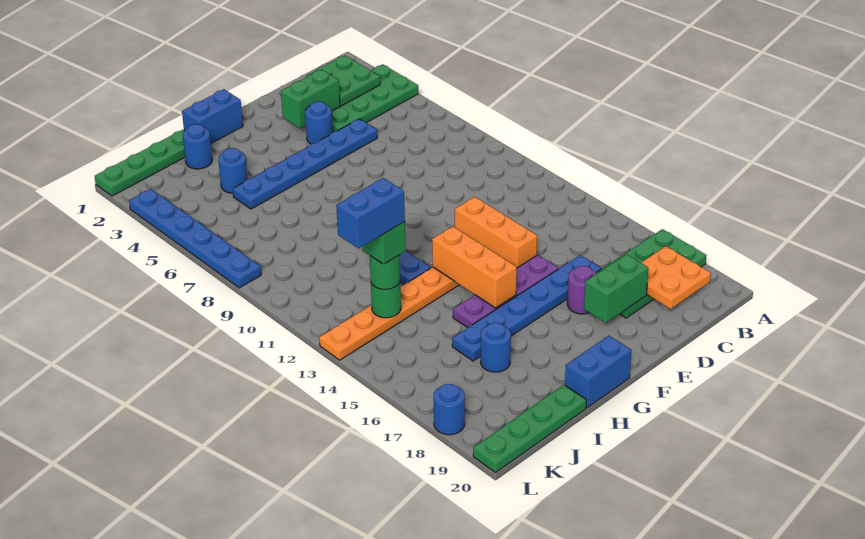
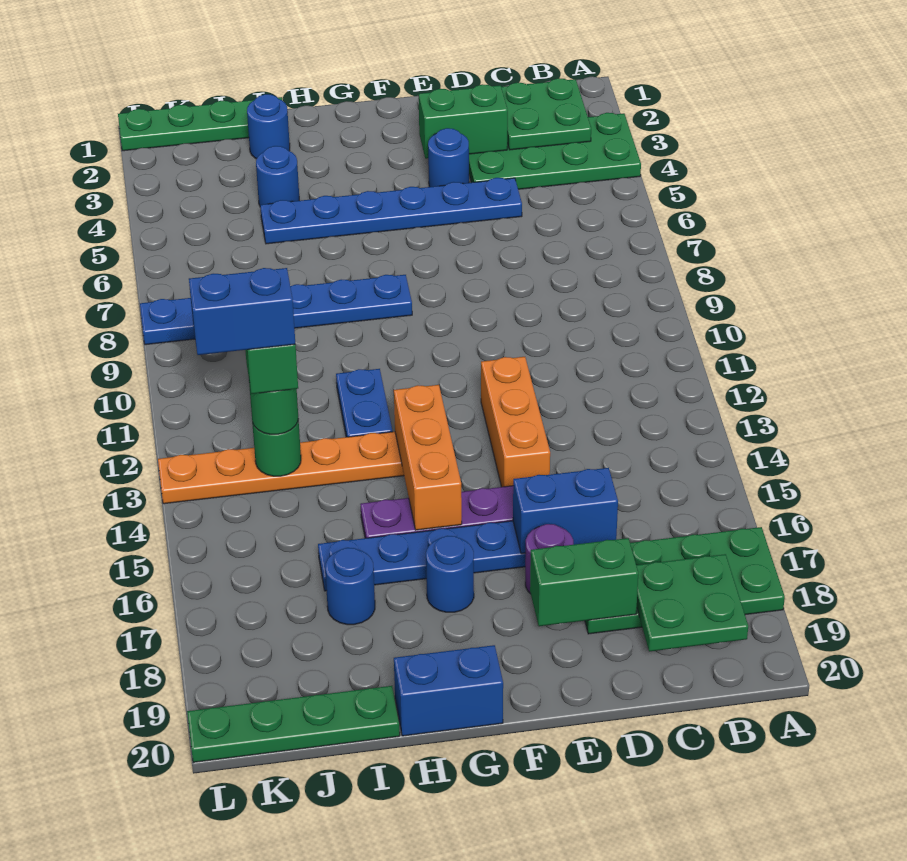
orange plate B18:C19 level 2 -> green plate B18:C19 level 2
blue brick G1:H1 level 1 -> blue brick D16:E16 level 2
blue plate L3:L8 level 1 -> blue plate G8:L8 level 1
blue round brick L18 level 1 -> blue round brick G17 level 1

